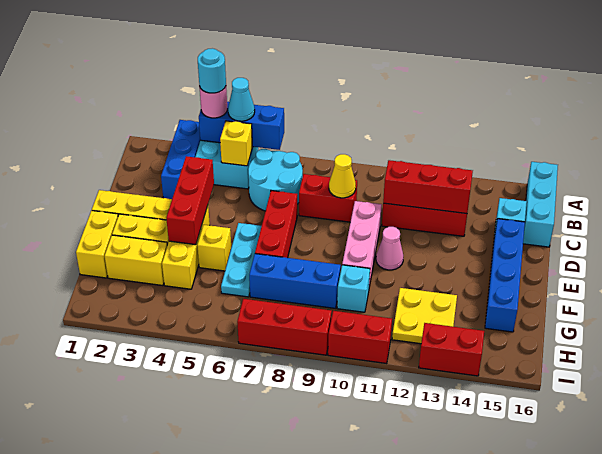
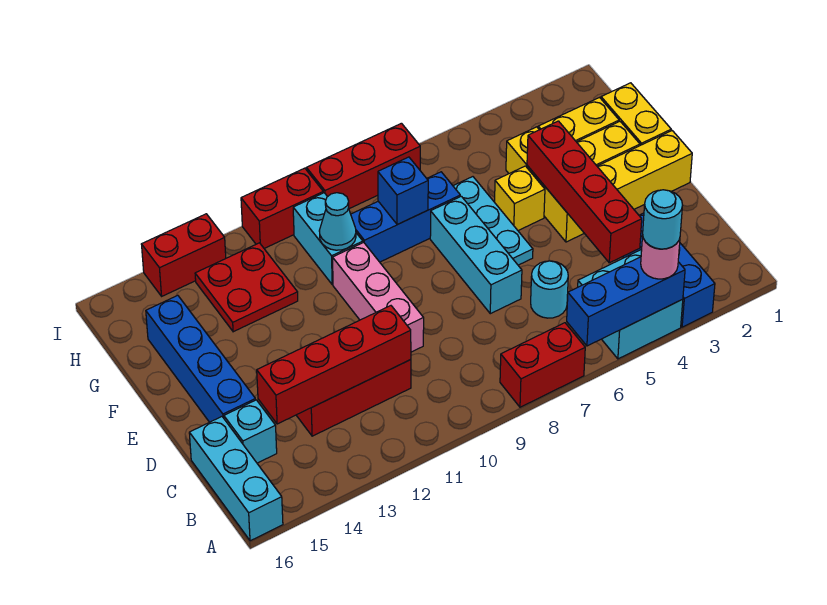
cyan cone A5 level 3 -> cyan cone G10 level 2
yellow brick B5 level 2 -> none
cyan round brick B6:C7 level 1 -> cyan round brick C6 level 1
red brick C8:C9 level 1 -> red brick A7:A8 level 1
yellow cone C9 level 2 -> none
red brick C11:C13 level 2 -> red brick C11:C14 level 2
red brick D4:F4 level 2 -> red brick C4:F4 level 2
red brick D7:F7 level 1 -> cyan brick D7:F7 level 1
pink cone E11 level 1 -> none
none -> blue brick G8 level 2
cyan brick G10 level 1 -> cyan brick G10:H10 level 1
yellow plate G12:H13 level 1 -> red plate G12:H13 level 1

